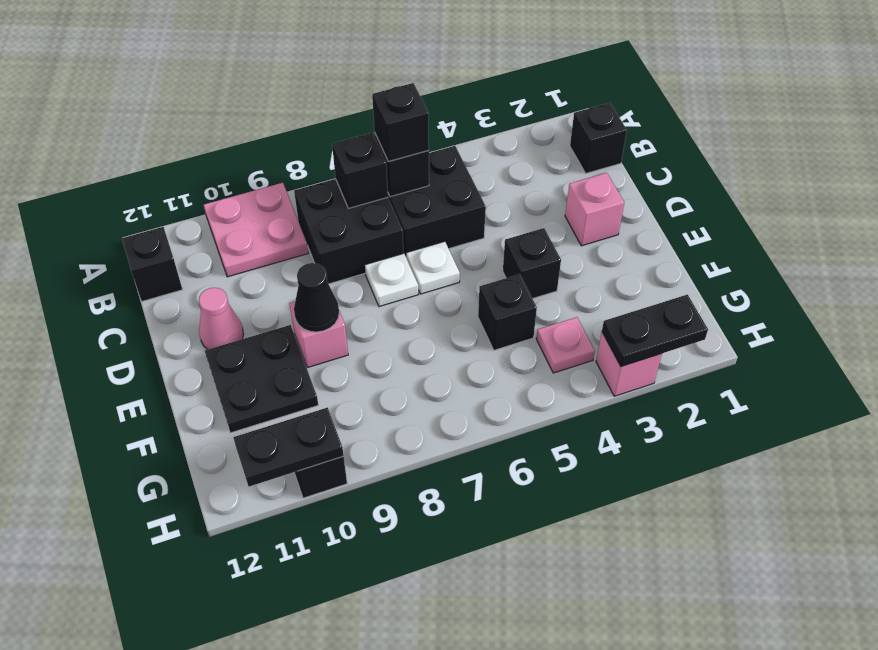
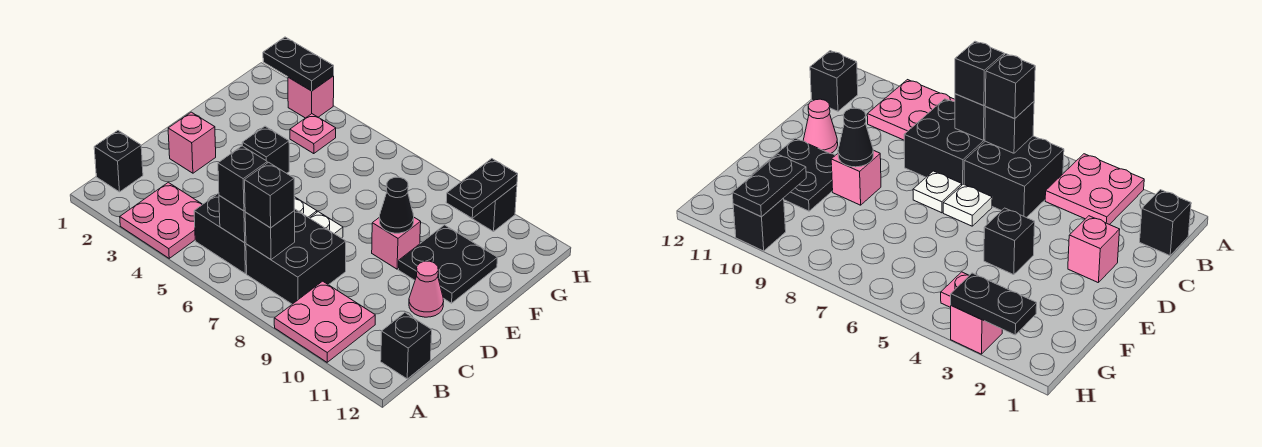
none -> pink plate A3:B4 level 1
black brick F5 level 1 -> black brick B7 level 3
black plate H10:H11 level 2 -> black plate G10:H10 level 2

